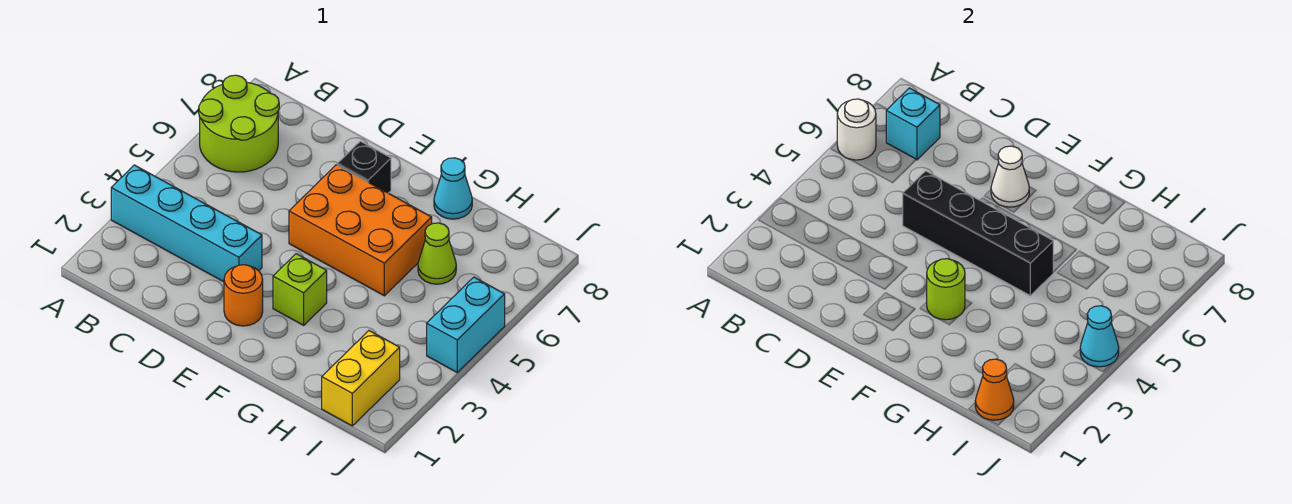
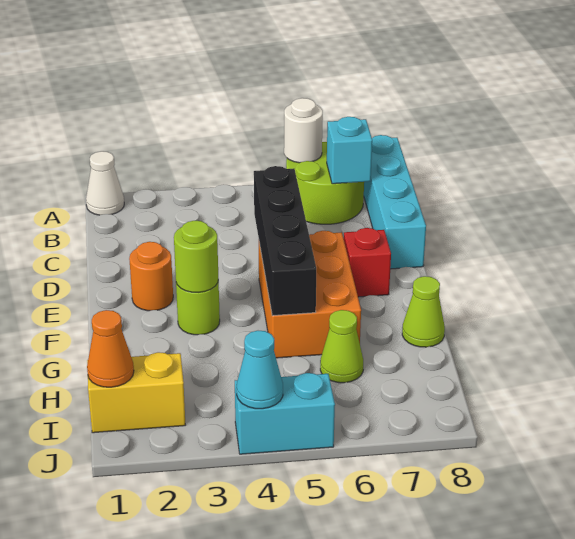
cyan brick A3:D3 level 1 -> cyan brick A8:D8 level 1
black brick E7 level 1 -> red brick E7 level 1
white cone E7 level 2 -> white cone A1 level 1
lime brick F3 level 1 -> lime round brick F3 level 1
cyan cone G8 level 1 -> lime cone G8 level 1

